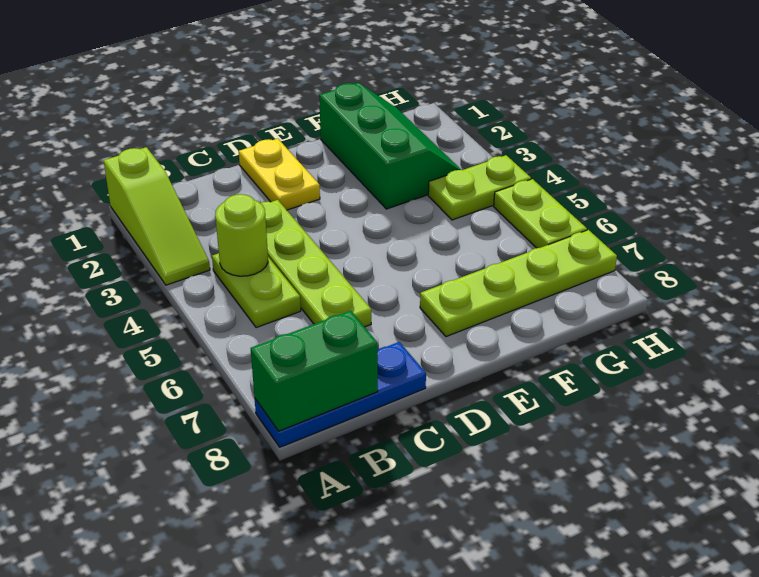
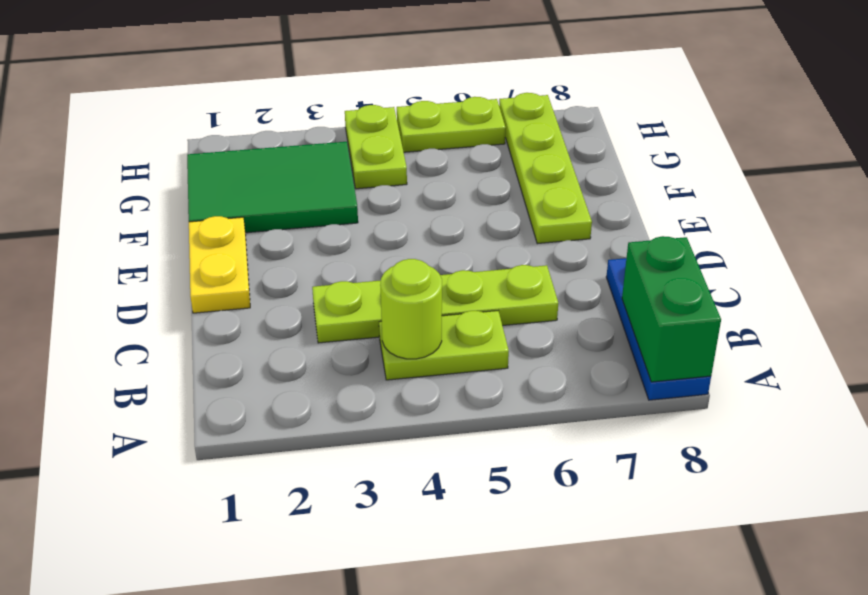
lime slope A1:A3 level 1 top 1 -> none
yellow plate D1:D2 level 1 -> yellow plate D1:E1 level 1
green slope F1:G3 level 1 top F -> green tile F1:G3 level 1

